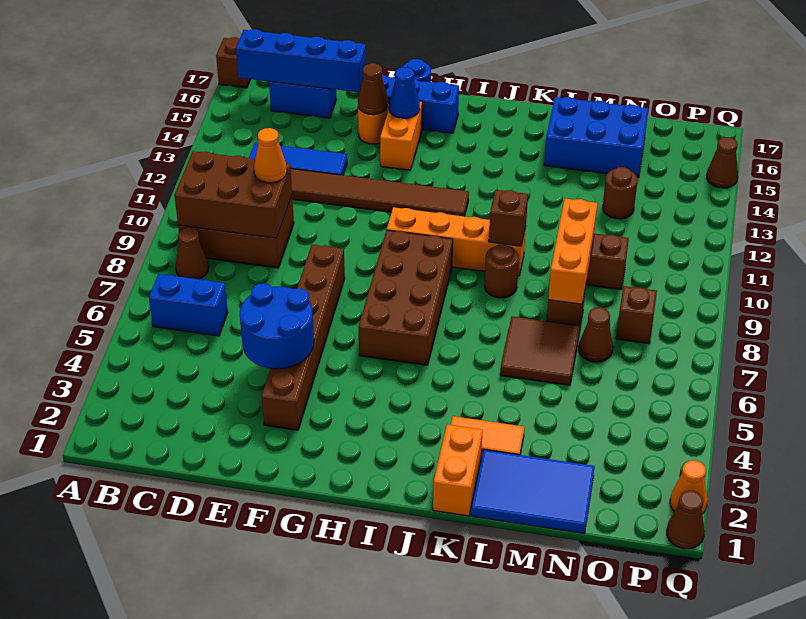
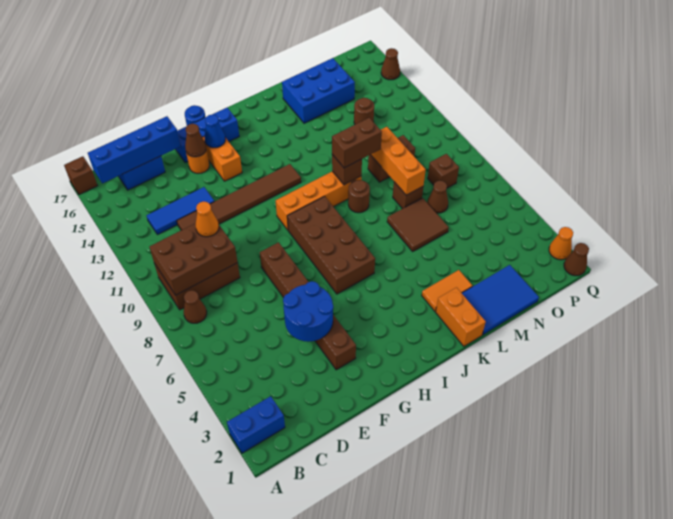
blue brick B6:C6 level 1 -> blue brick A2:B2 level 1
none -> brown brick K10:L10 level 3

